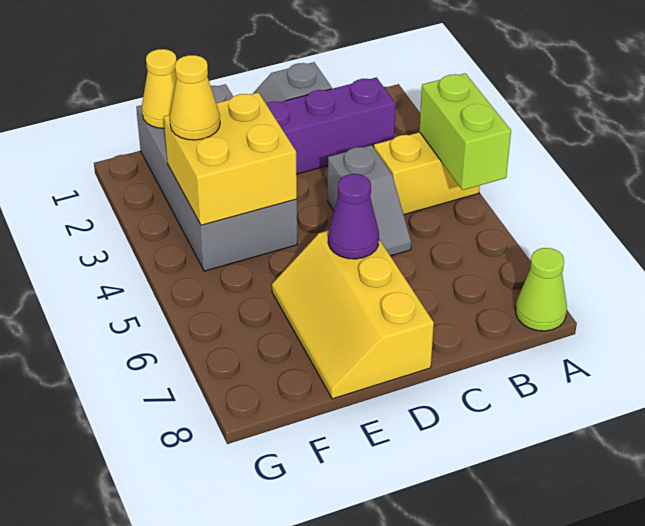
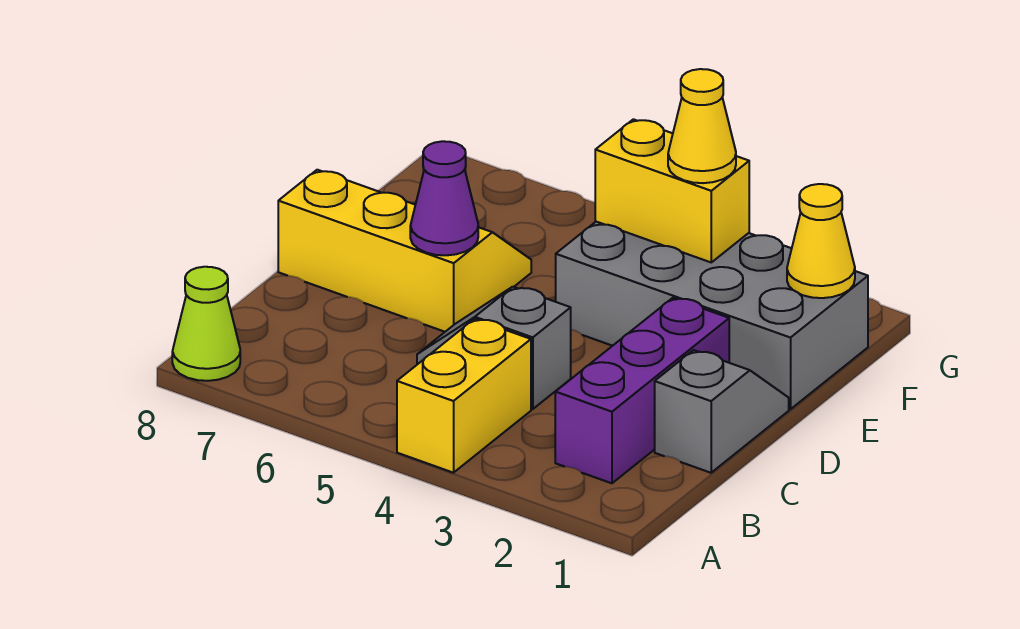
lime brick A4:A5 level 2 -> none
yellow brick E3:F4 level 2 -> yellow brick F3:F4 level 2

